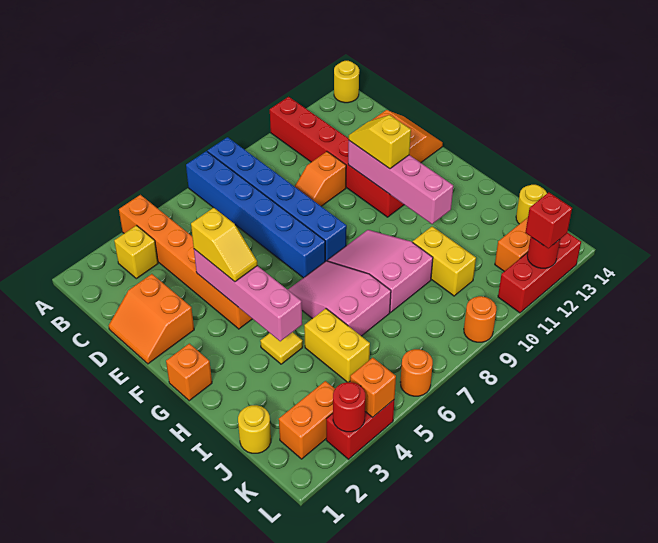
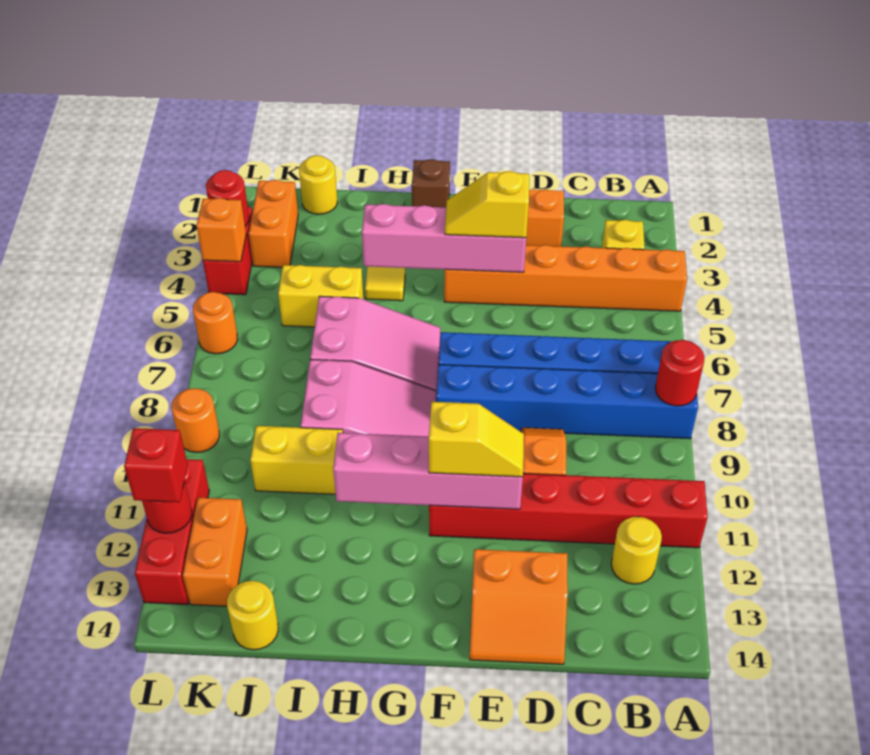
none -> red round brick A8 level 2
yellow round brick A14 level 1 -> yellow round brick B12 level 1
orange brick G1 level 1 -> brown brick G1 level 1

